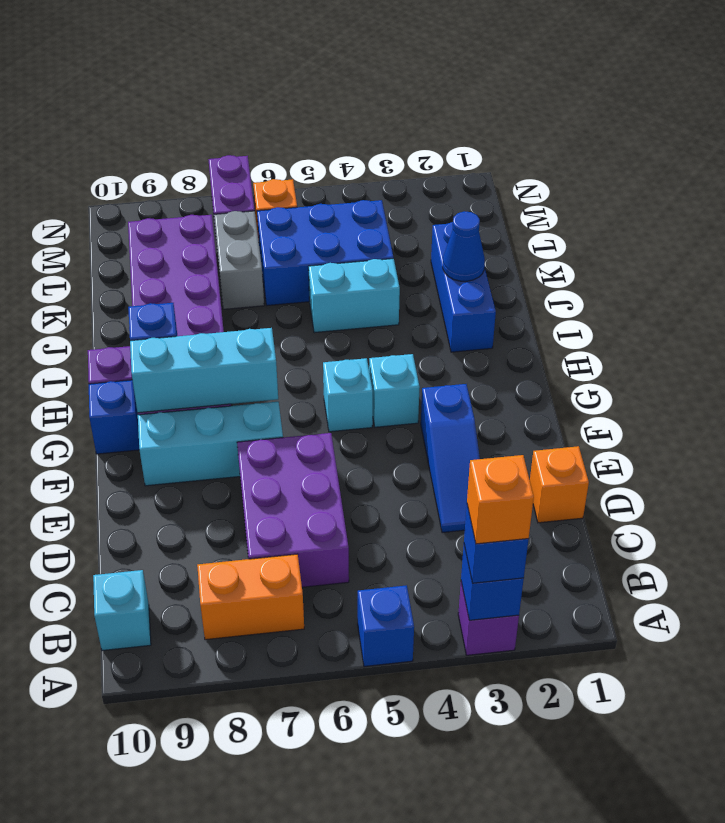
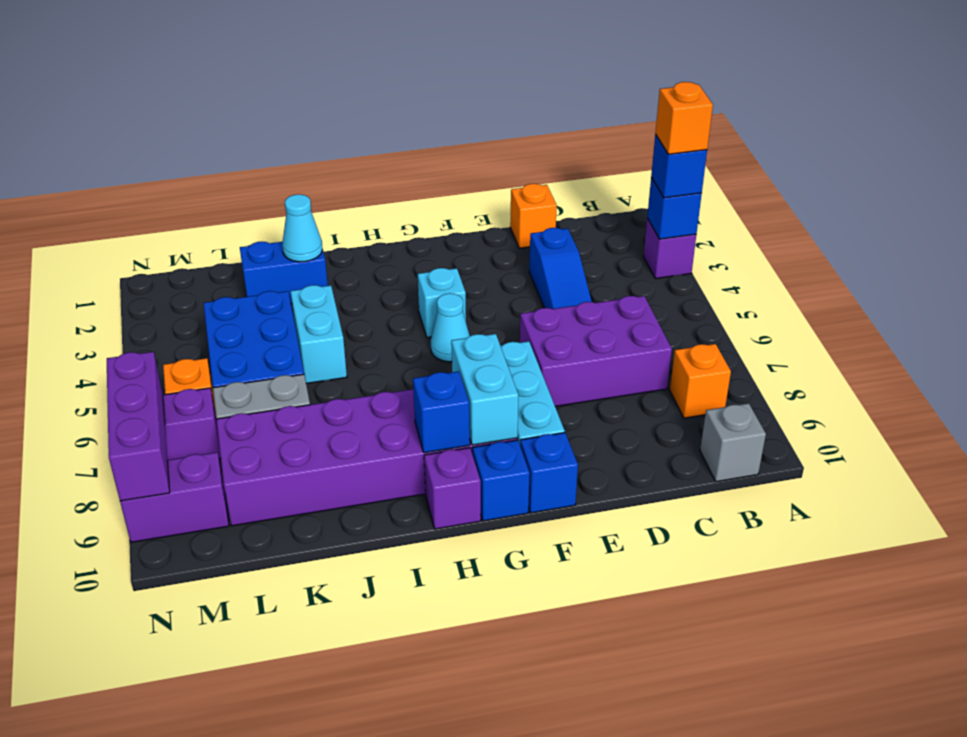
blue brick A5 level 1 -> blue brick F10 level 1
orange brick B7:B8 level 1 -> orange brick B8 level 1
cyan brick B10 level 1 -> grey brick B10 level 1
blue slope D3:F3 level 1 top F -> blue slope D3:D5 level 1 top 3
cyan brick G5 level 1 -> cyan cone G5 level 1
cyan brick G7:G9 level 2 -> cyan brick G8:G9 level 2
blue brick I2:K2 level 1 -> blue brick J2:K2 level 1
blue cone J2 level 2 -> cyan cone J2 level 2
none -> purple brick M9:N9 level 1
none -> purple brick N7:N9 level 2

